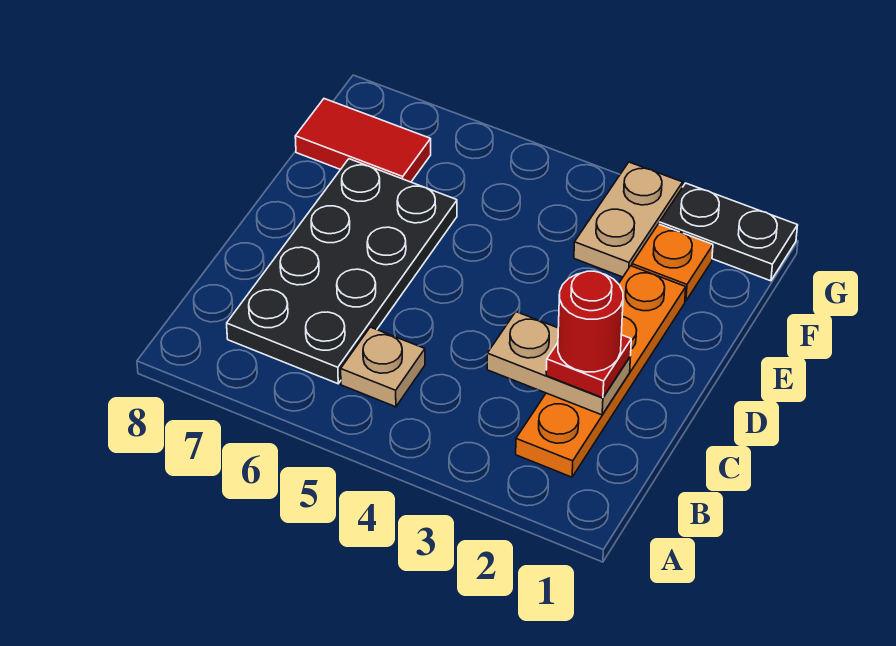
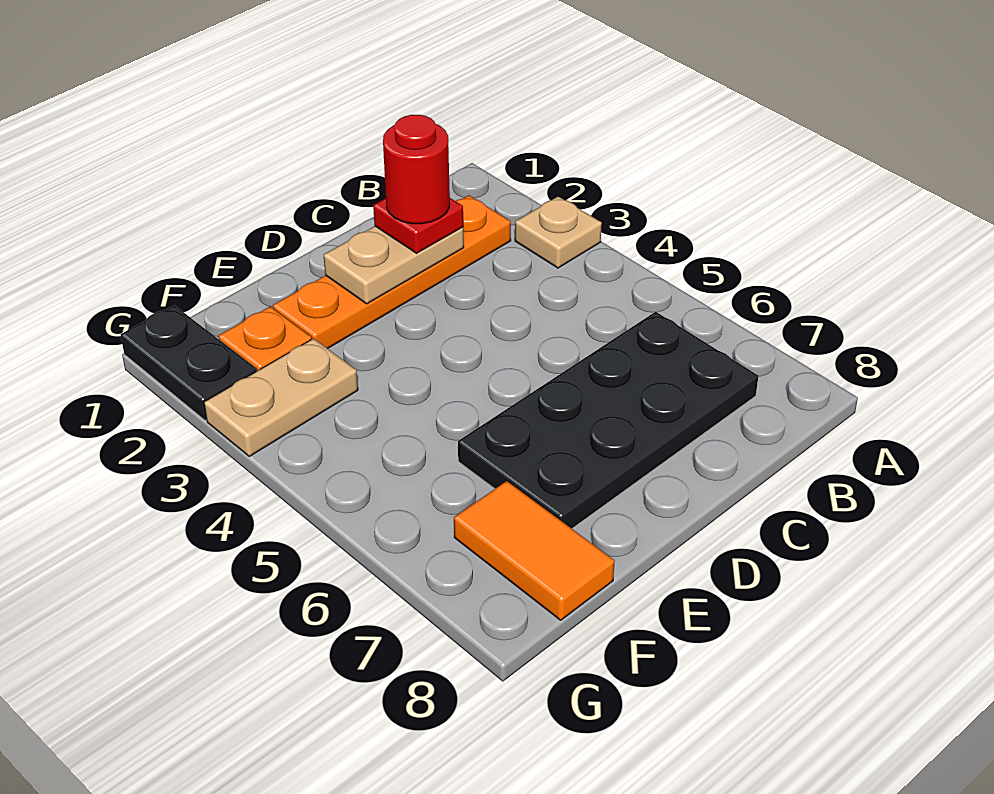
tan plate B5 level 1 -> tan plate A3 level 1
tan plate C2:C3 level 2 -> tan plate C2:D2 level 2
red tile F7:F8 level 1 -> orange tile F7:F8 level 1

